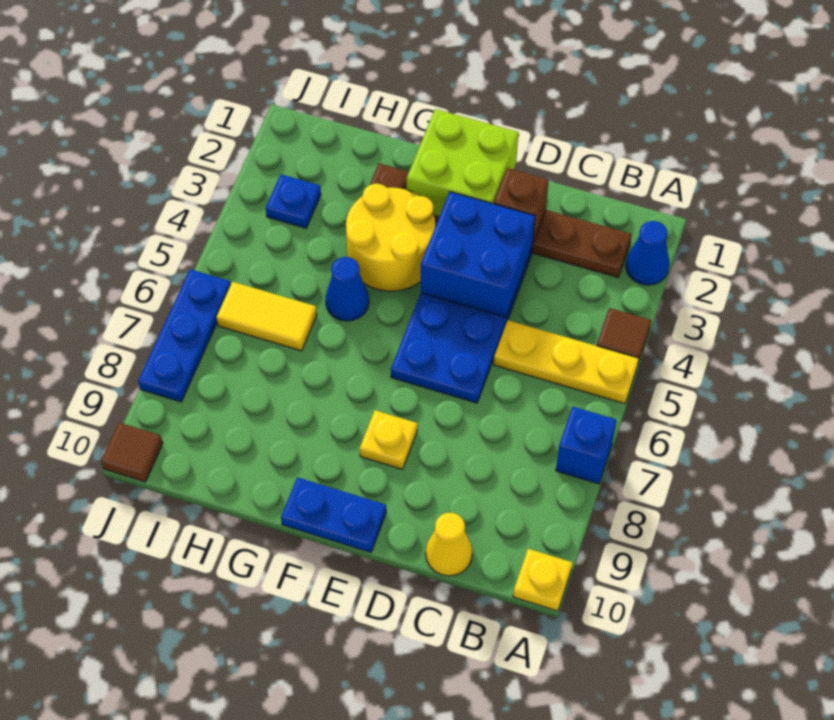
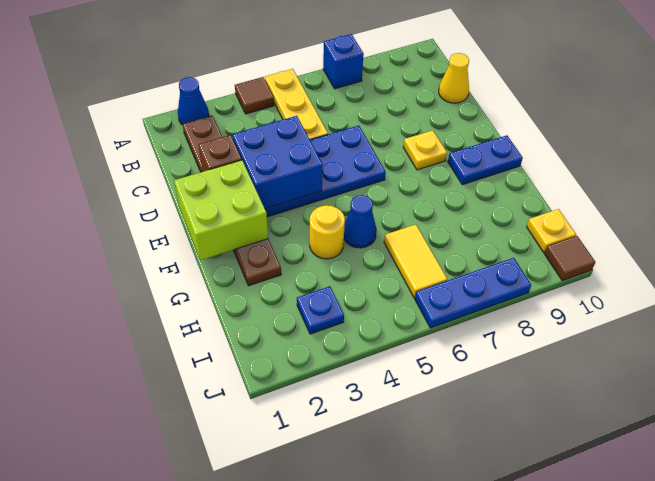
yellow plate A10 level 1 -> yellow plate I10 level 1
blue plate E10:F10 level 1 -> blue plate F9:F10 level 1
yellow round brick F3:G4 level 1 -> yellow round brick G4 level 1

